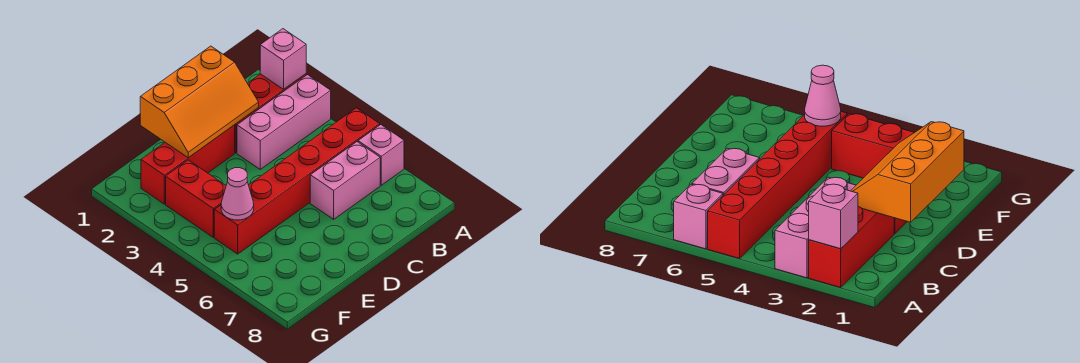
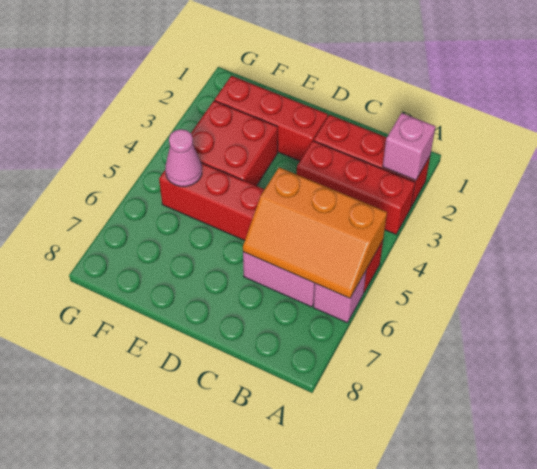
pink brick A3:C3 level 1 -> red brick A3:C3 level 1
orange slope C1:E2 level 2 top 1 -> orange slope A5:C6 level 2 top 5
red brick F3:F4 level 1 -> red brick E3:F4 level 1

